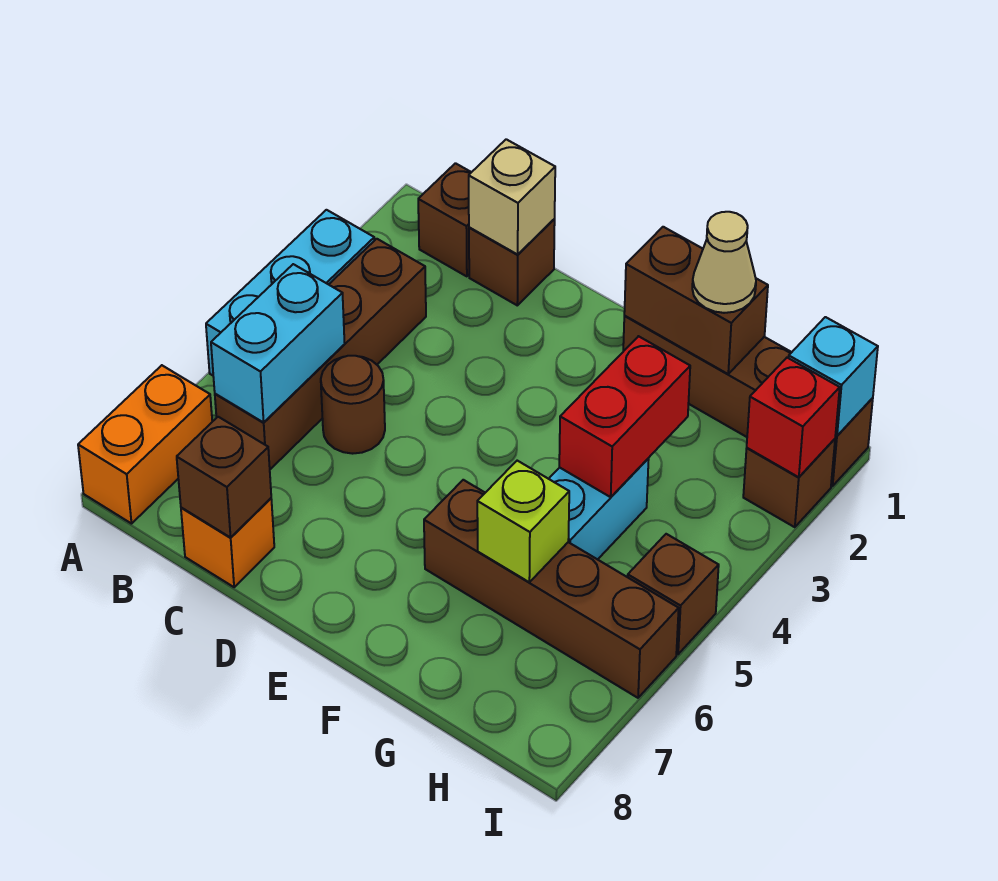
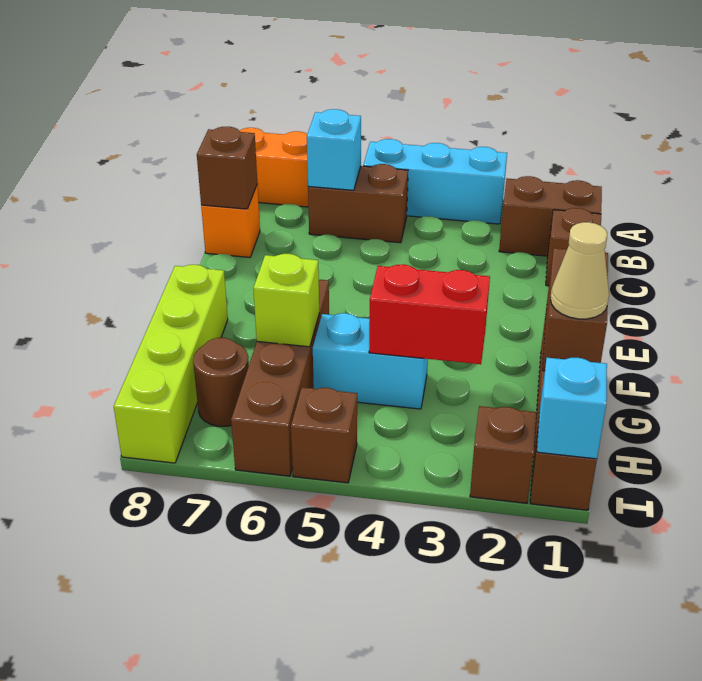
brown brick B1 level 1 -> brown brick B1:B2 level 1
brown brick B3:B6 level 1 -> brown brick B5:B6 level 1
cyan brick B5:B6 level 2 -> cyan brick B6 level 2
tan brick C1 level 2 -> none
brown round brick C5 level 1 -> brown round brick H7 level 1
none -> lime brick F8:I8 level 1
red brick I2 level 2 -> none

